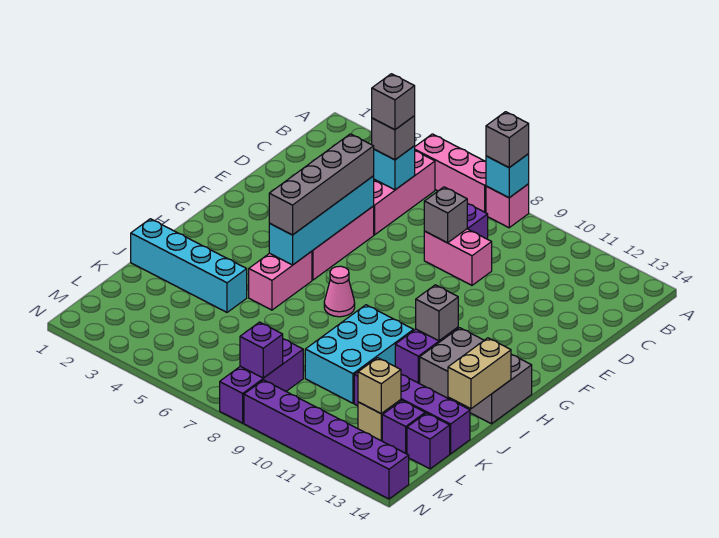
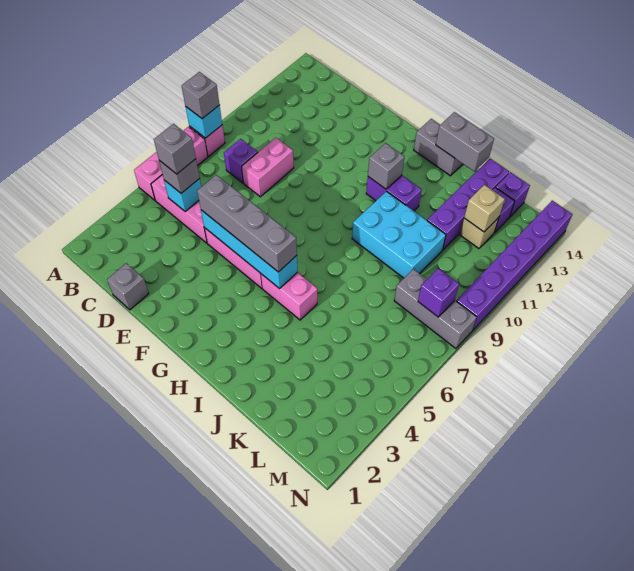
grey brick D8 level 2 -> grey brick D1 level 1
pink cone H7 level 1 -> none
grey brick H12:I14 level 1 -> grey brick H14:I14 level 1
tan brick I14:J14 level 2 -> grey brick I14:J14 level 2
cyan brick J1:J4 level 1 -> none
purple brick L8:N8 level 1 -> grey brick L8:N8 level 1

